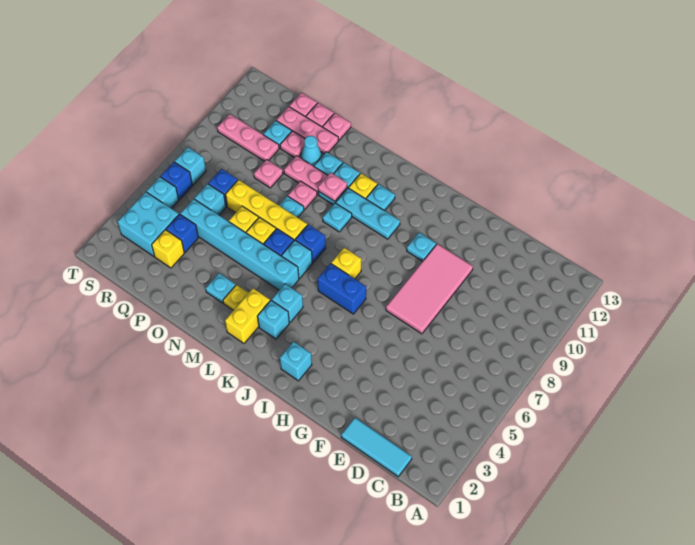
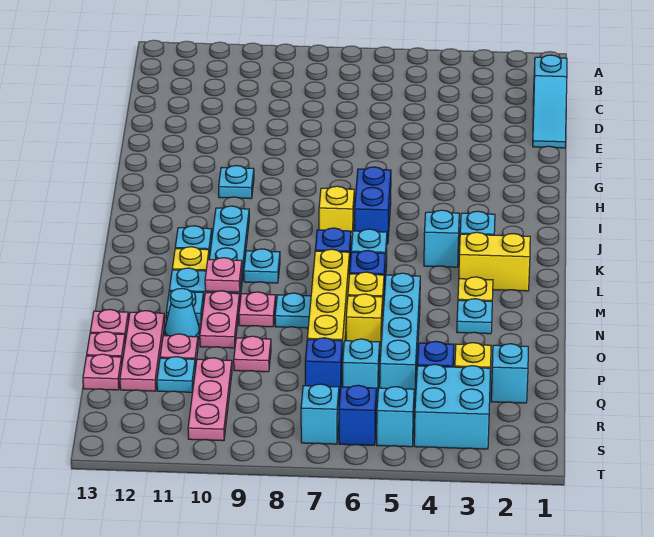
cyan tile C1:E1 level 1 -> cyan slope C1:E1 level 1 top C
pink tile F7:G10 level 1 -> none
cyan brick I2 level 1 -> cyan brick Q2 level 1
cyan brick L5:Q5 level 1 -> cyan brick N5:Q5 level 1

